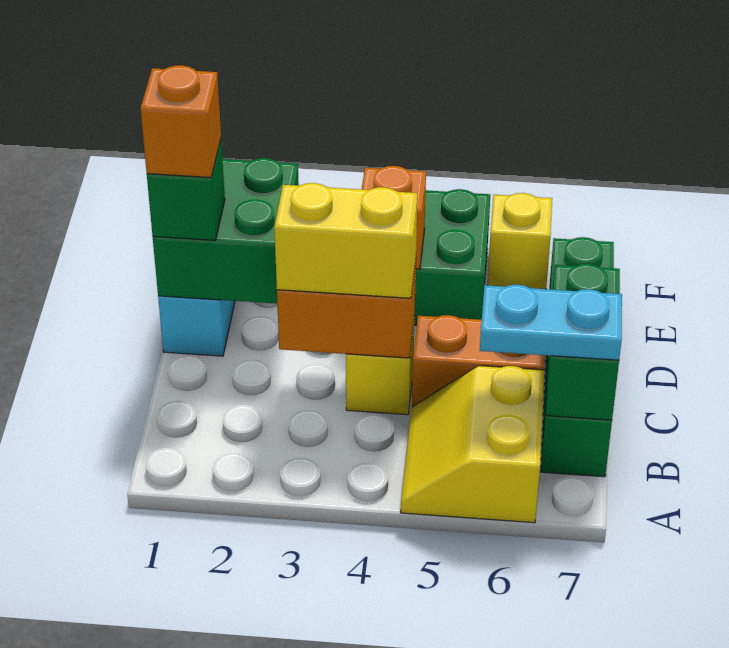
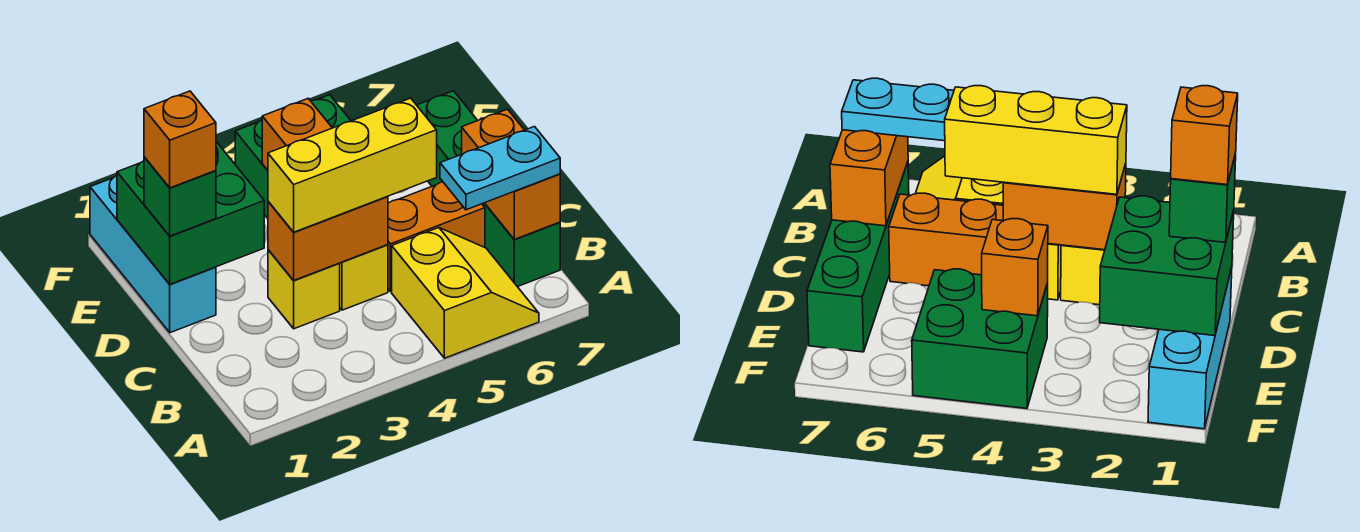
yellow slope A5:B6 level 1 top 6 -> yellow slope A5:B6 level 1 top 5
green brick B7:C7 level 2 -> orange brick B7:C7 level 2
yellow brick C3:C4 level 3 -> yellow brick C3:C5 level 3
yellow brick F6 level 1 -> yellow brick C3 level 1

